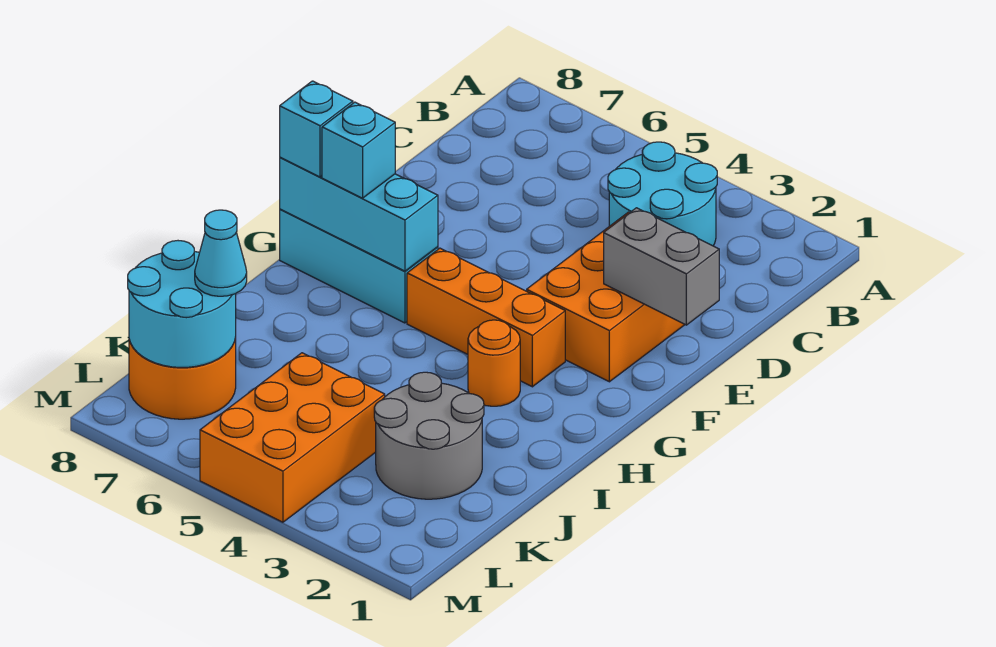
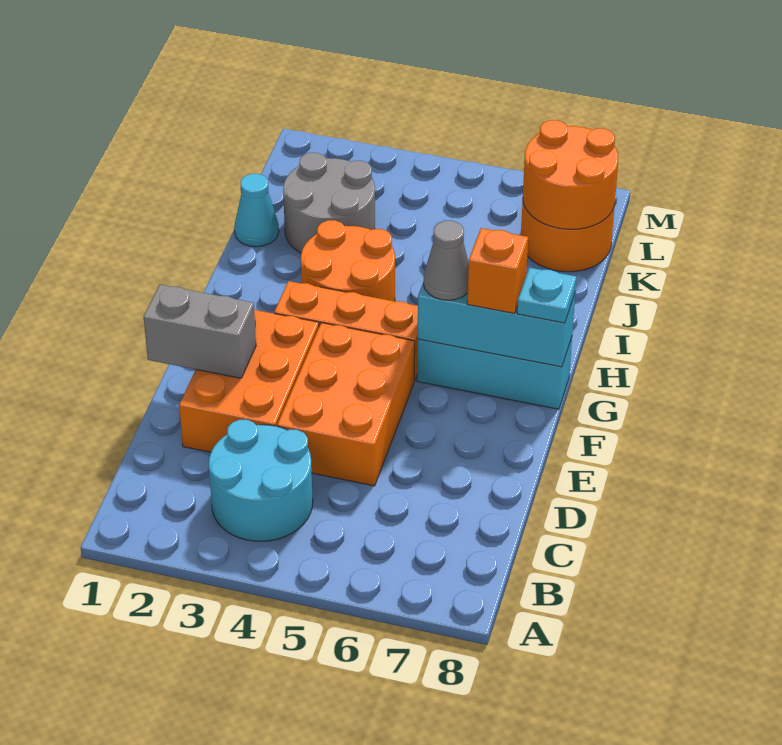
none -> grey cone G6 level 3
cyan brick G7 level 3 -> orange brick G7 level 3
cyan brick G8 level 3 -> cyan plate G8 level 3
orange round brick H3 level 1 -> orange round brick H3:I4 level 1
orange brick K4:M5 level 1 -> orange brick D4:F5 level 1
cyan round brick K7:L8 level 2 -> orange round brick K7:L8 level 2
cyan cone K7 level 3 -> cyan cone J1 level 1

